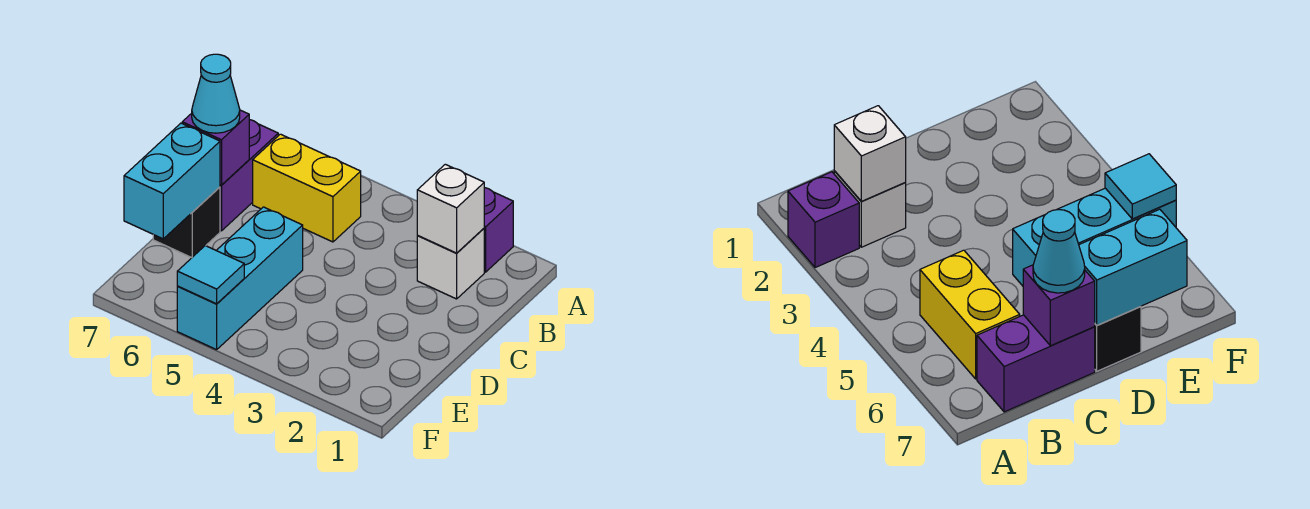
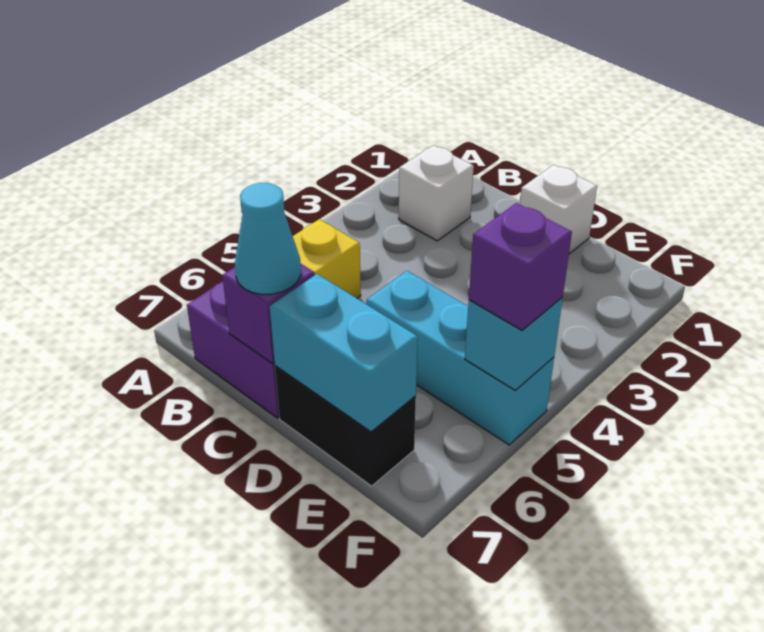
purple brick A2 level 1 -> purple brick F5 level 3
white brick B2 level 2 -> white brick D1 level 1
black brick D7 level 1 -> black brick D7:E7 level 1
cyan tile F5 level 2 -> cyan brick F5 level 2

